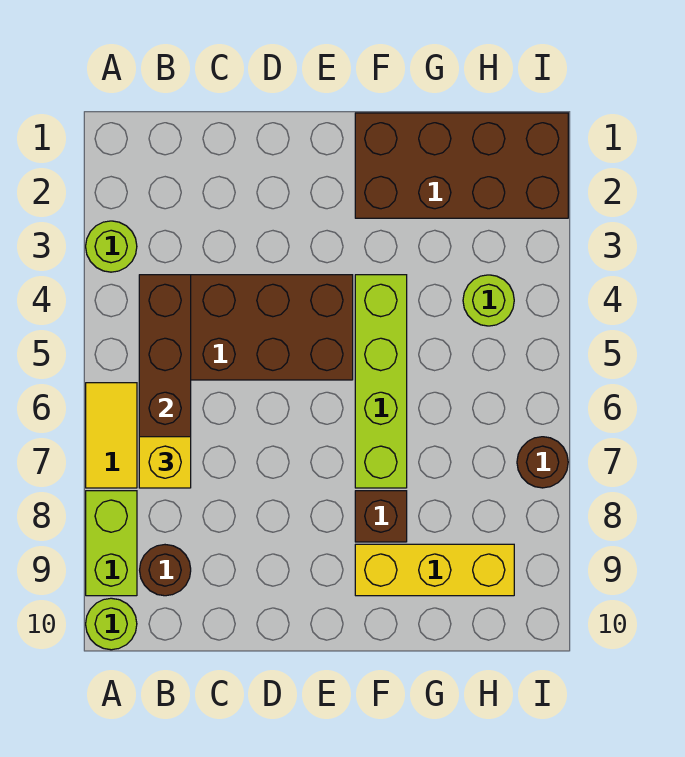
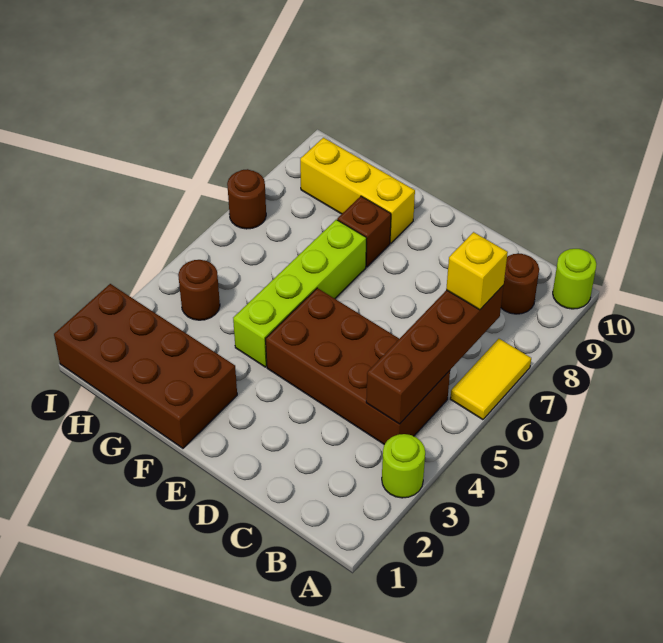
lime brick A8:A9 level 1 -> none
lime round brick H4 level 1 -> brown round brick H4 level 1

